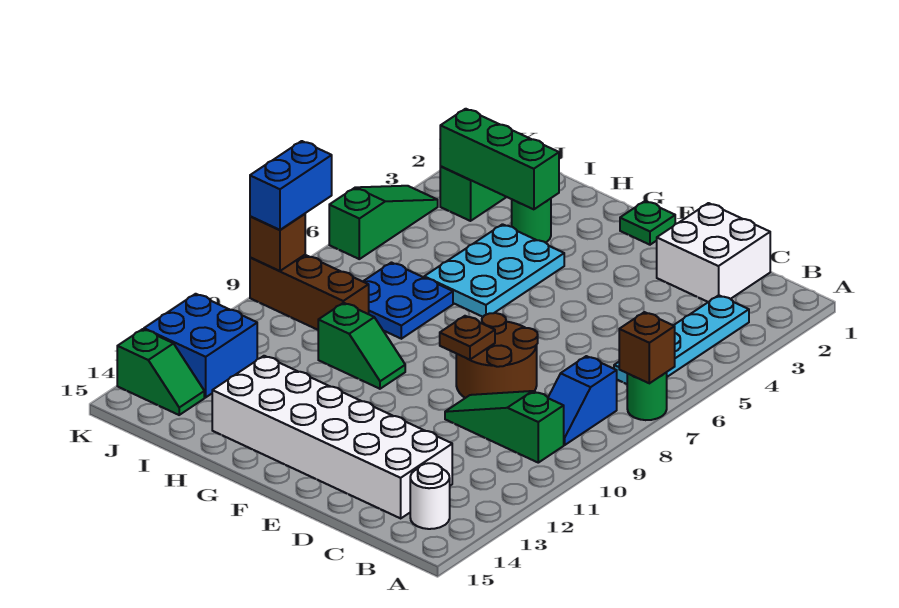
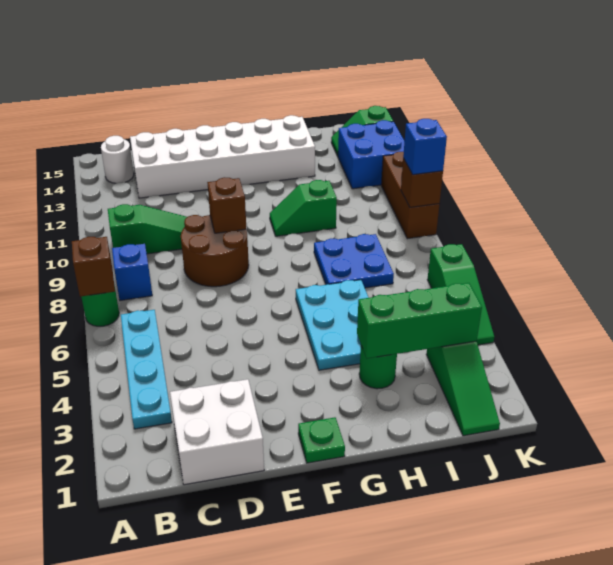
brown plate E9 level 2 -> brown brick E9 level 2
brown brick I9:K9 level 1 -> brown brick K9:K11 level 1
blue brick K8:K9 level 3 -> blue brick K9 level 3

